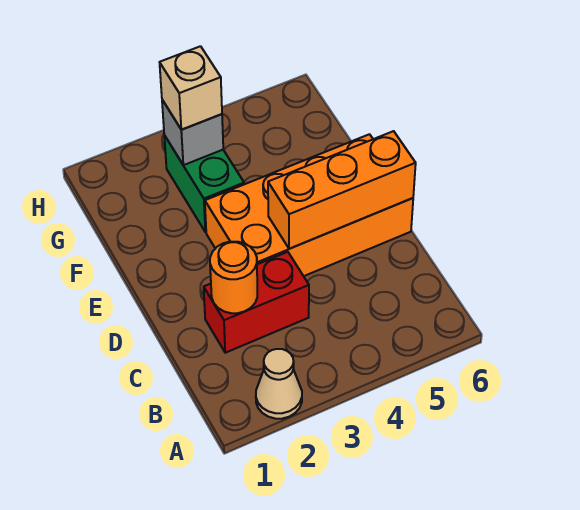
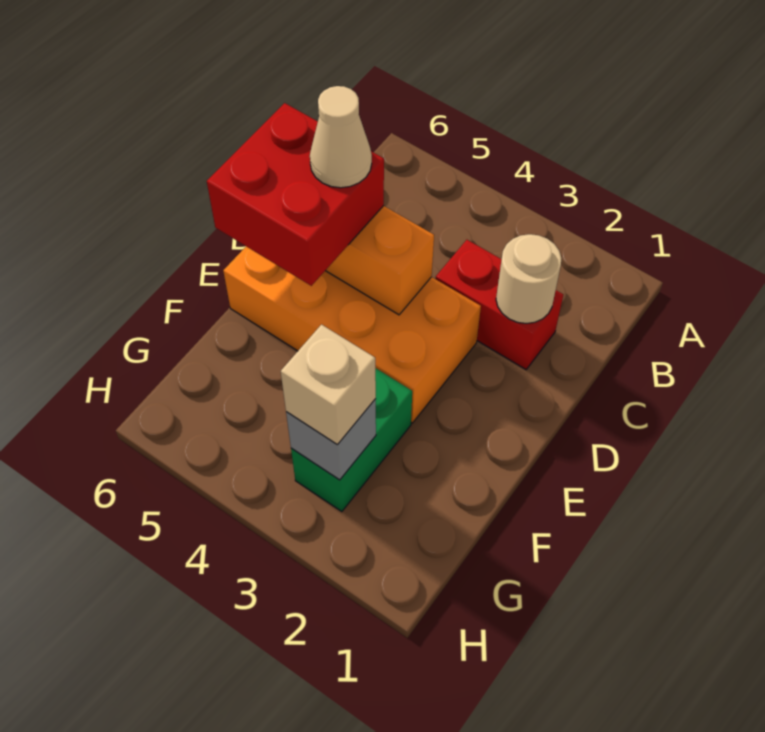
tan cone A2 level 1 -> tan cone D5 level 4
orange round brick C2 level 2 -> tan round brick C2 level 2
none -> red brick D5:E6 level 3

